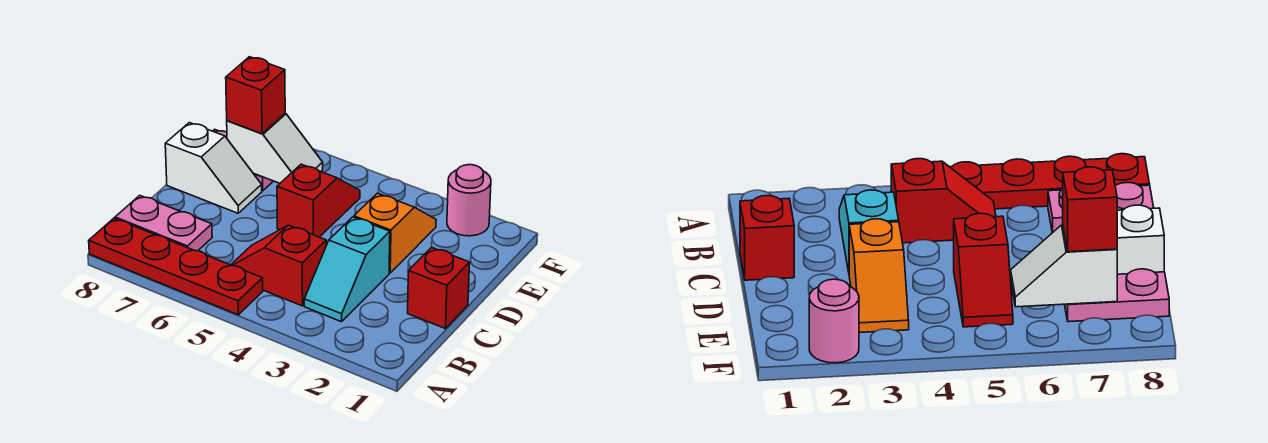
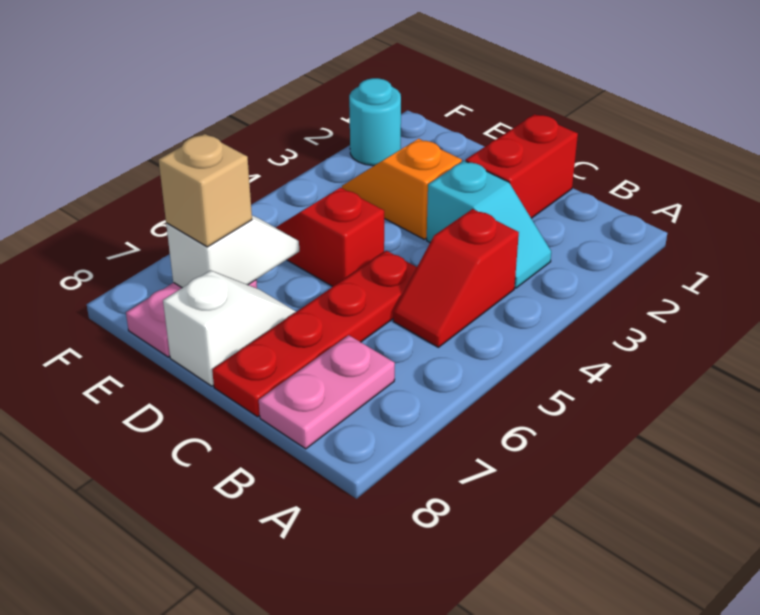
red plate A5:A8 level 1 -> red plate C5:C8 level 1
red brick C1 level 1 -> red brick C1:C2 level 1
red brick E7 level 3 -> tan brick E7 level 3
pink round brick F2 level 1 -> cyan round brick F2 level 1

